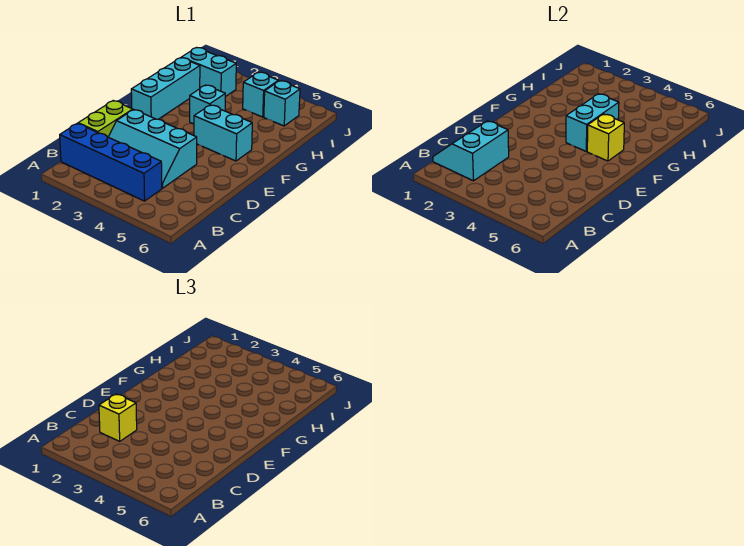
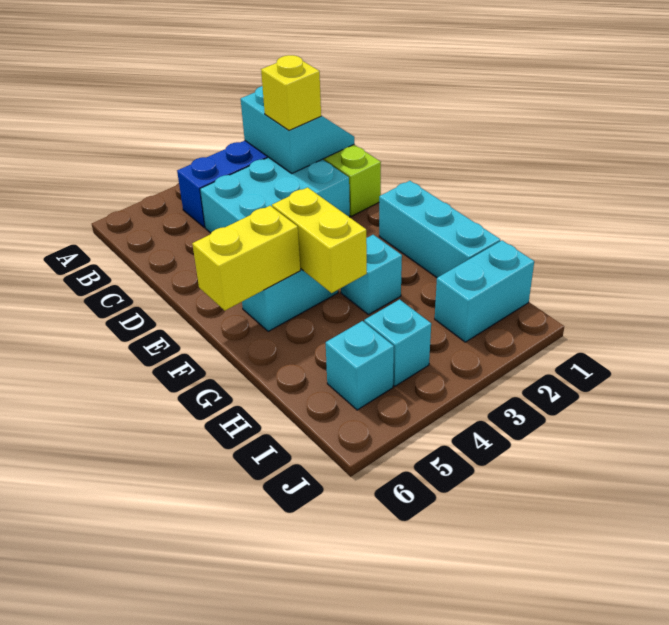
cyan slope C2:D4 level 1 top D -> cyan brick C2:D4 level 1
cyan brick F4:G4 level 2 -> yellow brick F4:G4 level 2
yellow brick F5 level 2 -> yellow brick F5:F6 level 2

